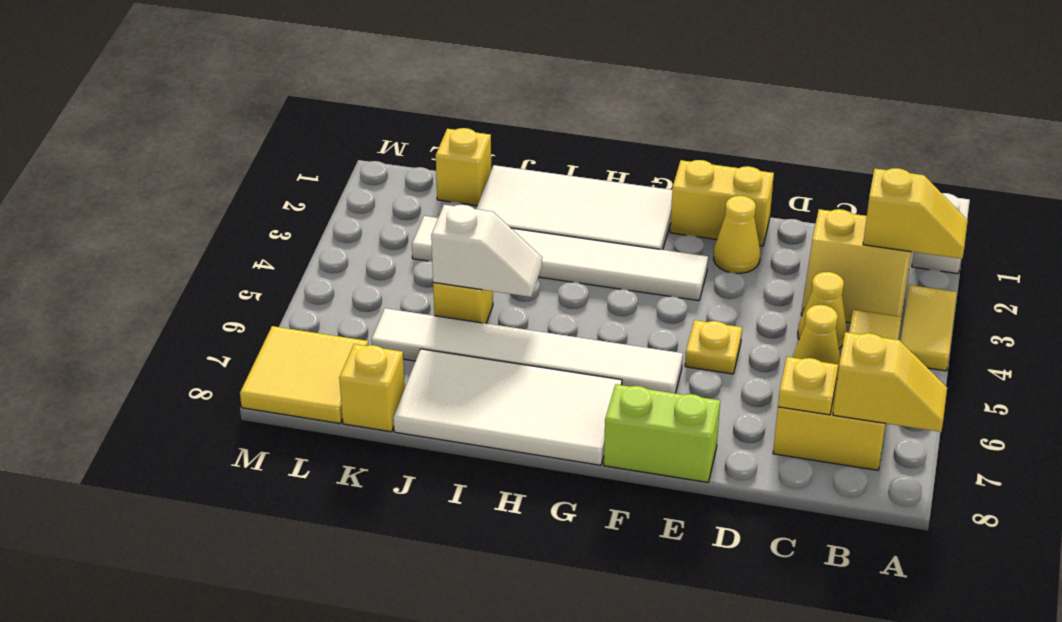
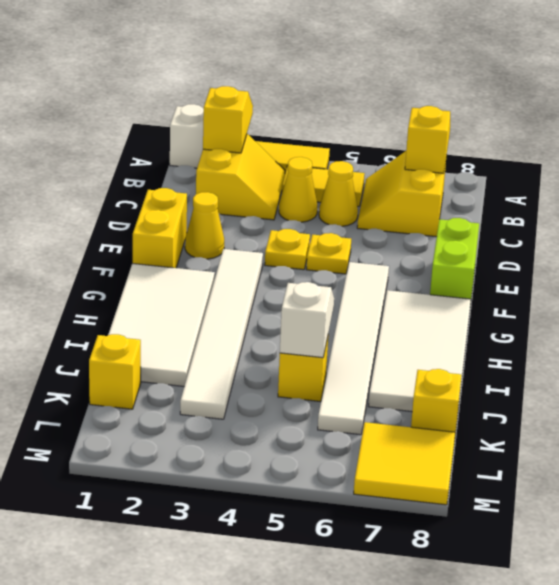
yellow plate C7 level 2 -> yellow plate E4 level 1

